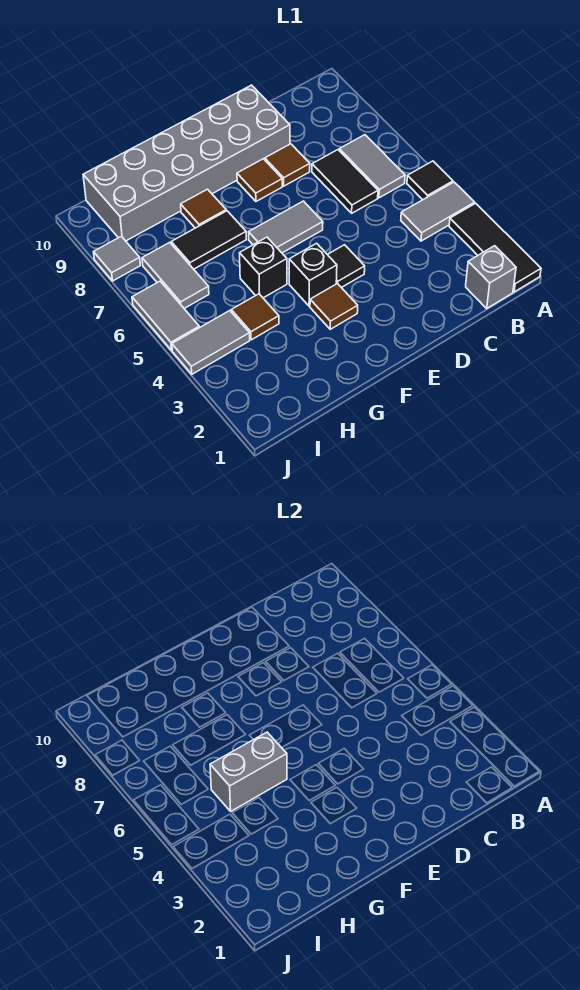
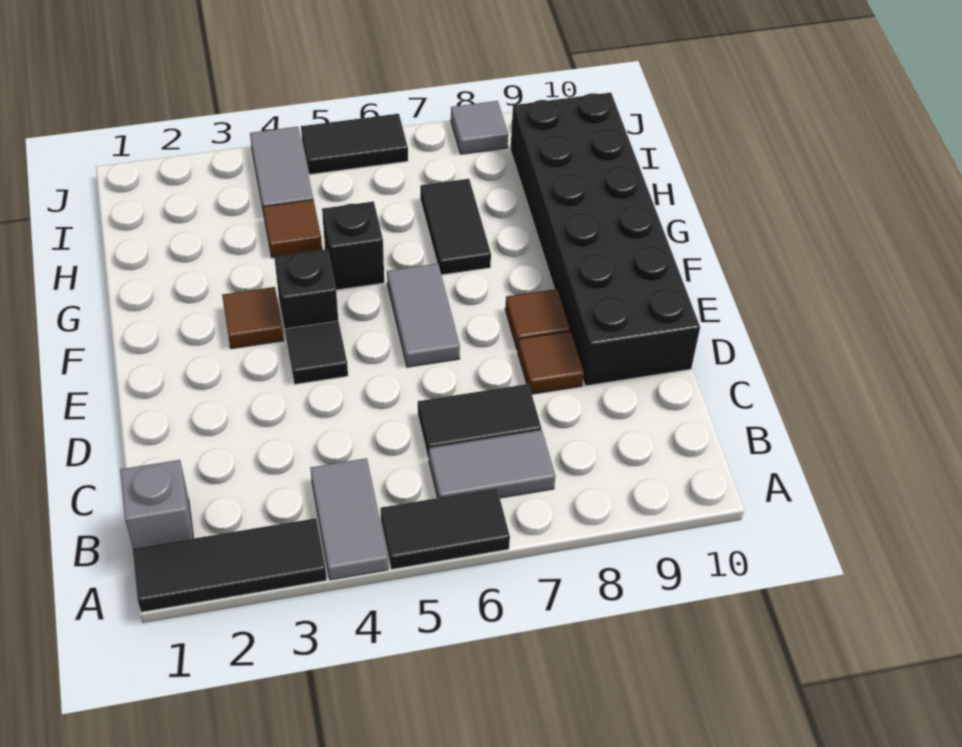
black tile A5 level 1 -> black tile A5:A6 level 1
grey brick D9:I10 level 1 -> black brick D9:I10 level 1
grey brick G5:H5 level 2 -> none
brown tile G8 level 1 -> none
grey tile I6:I7 level 1 -> none
grey tile J5:J6 level 1 -> black tile J5:J6 level 1

